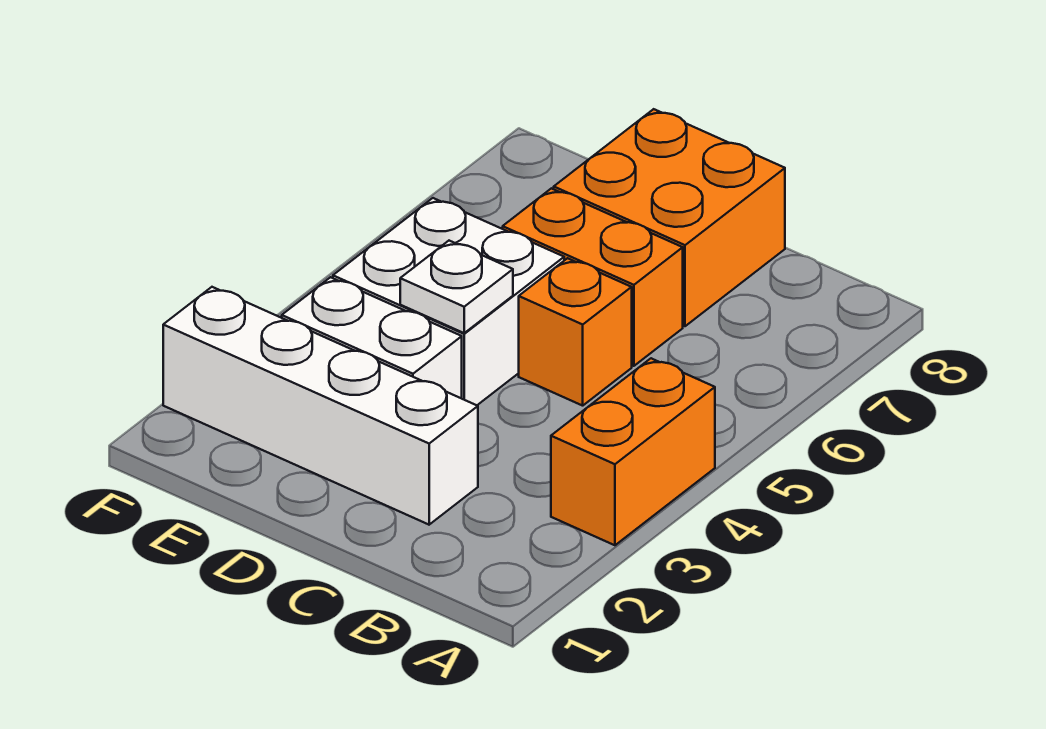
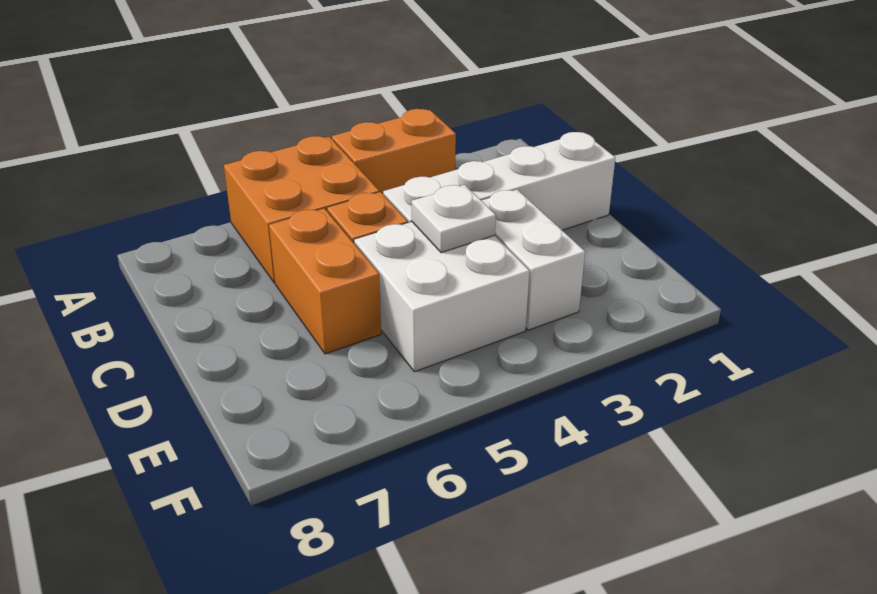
white brick C2:F2 level 1 -> white brick C1:C4 level 1
orange brick C7:D8 level 1 -> orange brick A5:B6 level 1

